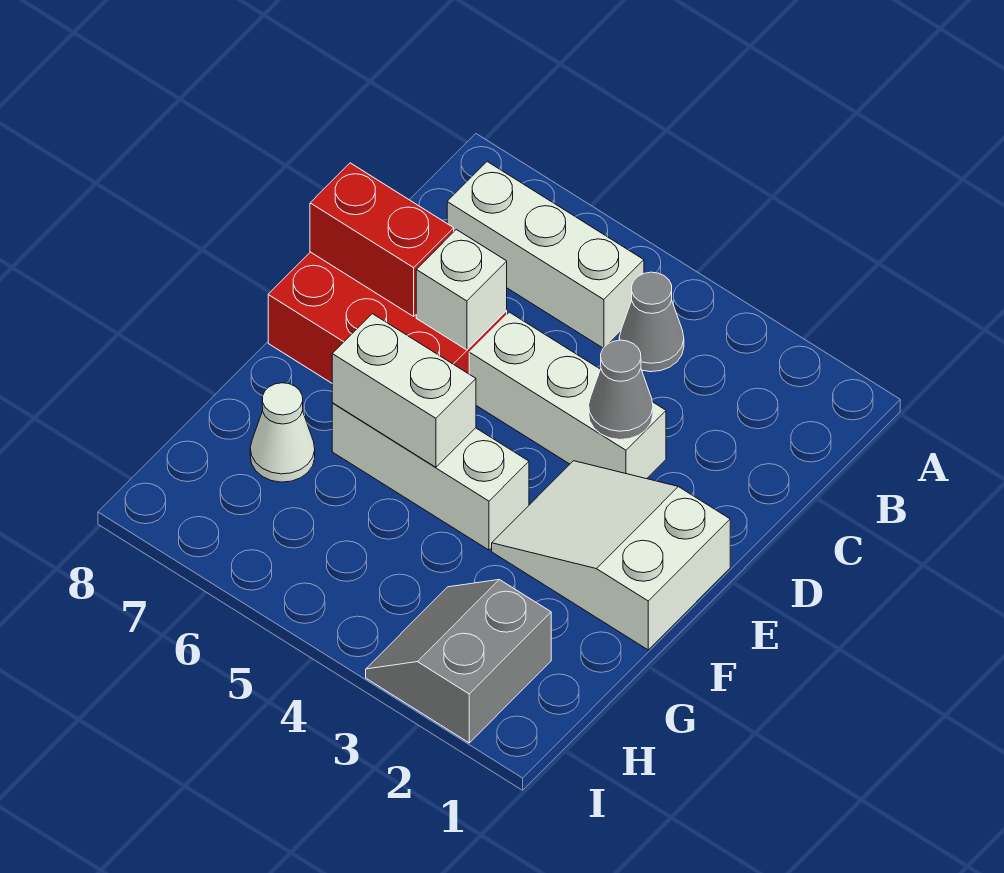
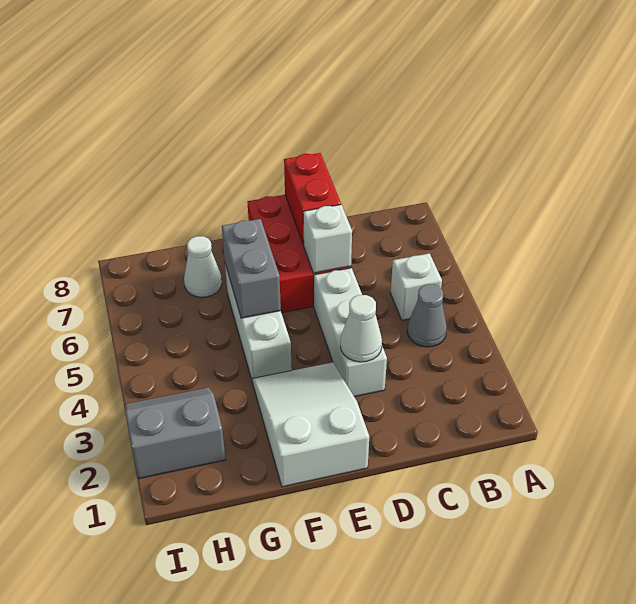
white brick B5:B7 level 1 -> white brick B5 level 1
grey cone D3 level 2 -> white cone D3 level 2
white brick F5:F6 level 2 -> grey brick F5:F6 level 2

